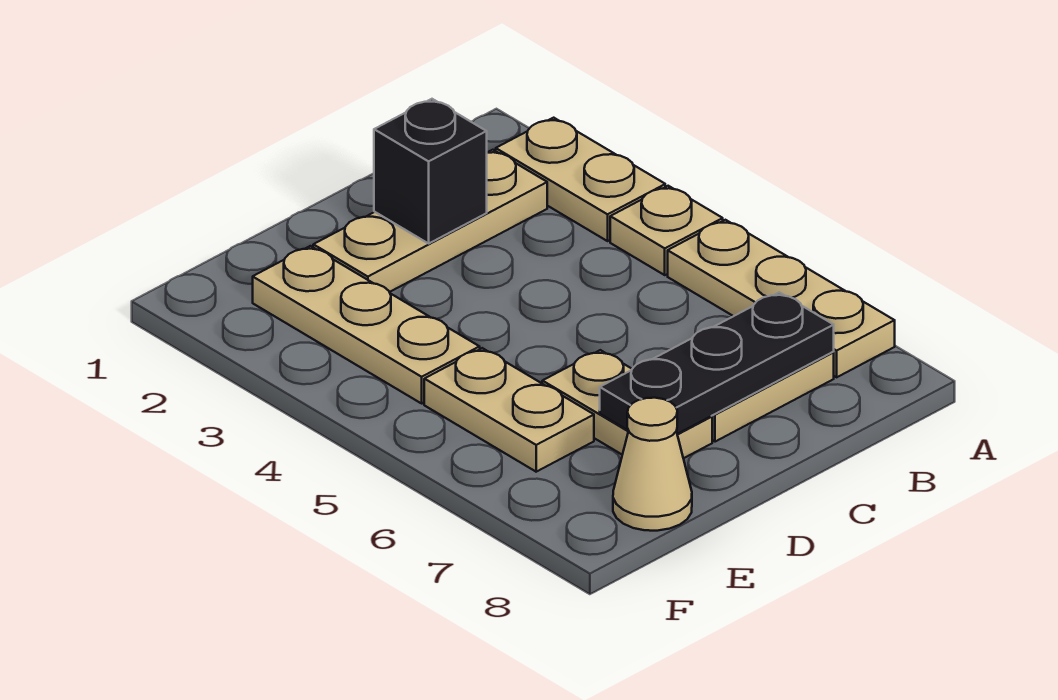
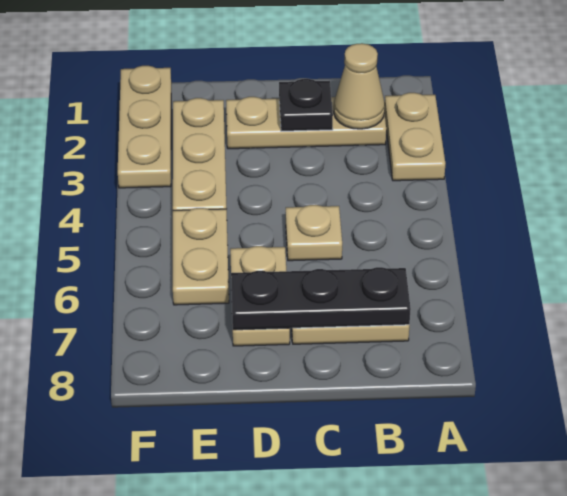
tan plate A4 level 1 -> tan plate C5 level 1
tan plate A5:A7 level 1 -> tan plate F1:F3 level 1
black brick C2 level 2 -> black plate C2 level 2
tan cone E8 level 1 -> tan cone B2 level 2

